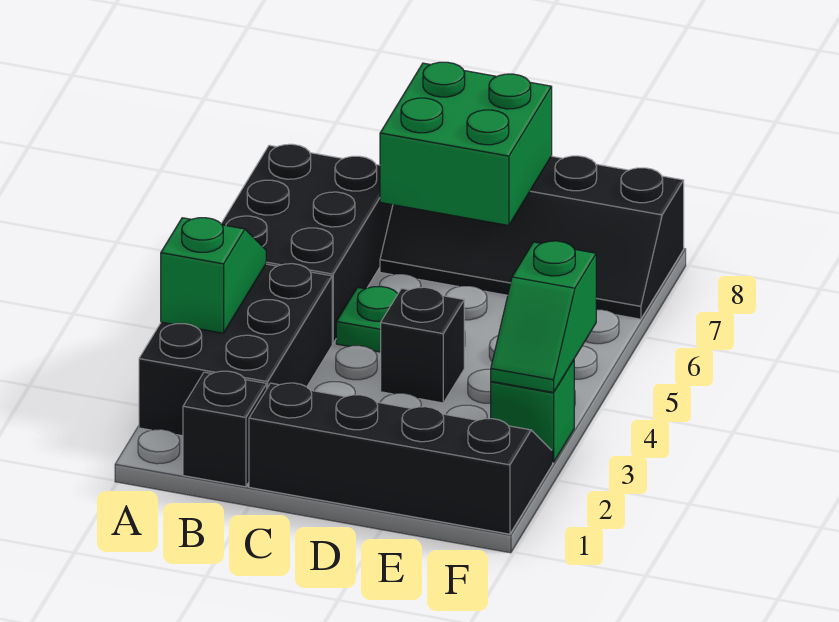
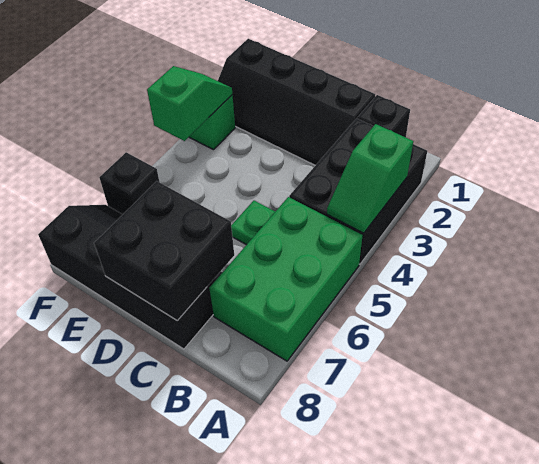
black brick A5:B7 level 1 -> green brick A5:B7 level 1
green brick C7:D8 level 2 -> black brick C7:D8 level 2
black brick D4 level 1 -> black brick F6 level 1

